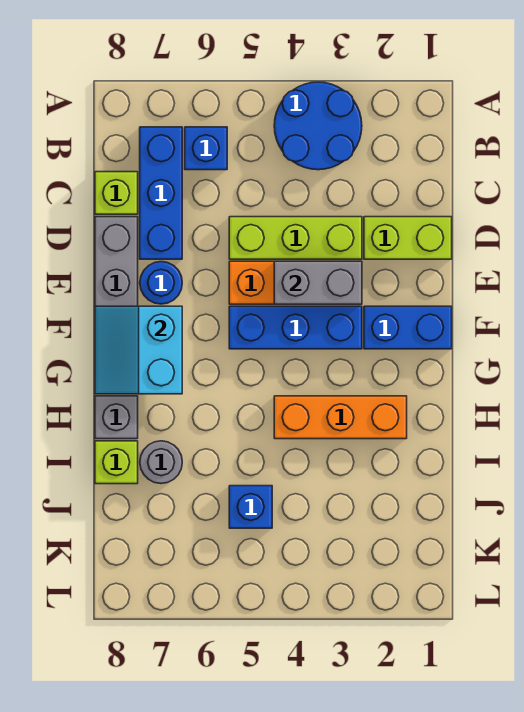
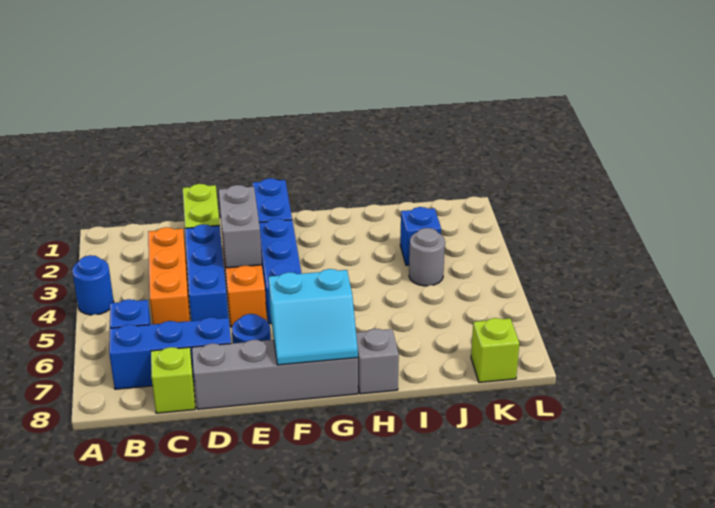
blue round brick A3:B4 level 1 -> blue round brick A4 level 1
lime brick D3:D5 level 1 -> blue brick D3:D5 level 1
orange brick H2:H4 level 1 -> orange brick C3:C5 level 1
grey round brick I7 level 1 -> grey round brick J4 level 1
lime brick I8 level 1 -> lime brick K8 level 1
blue brick J5 level 1 -> blue brick J3 level 1

